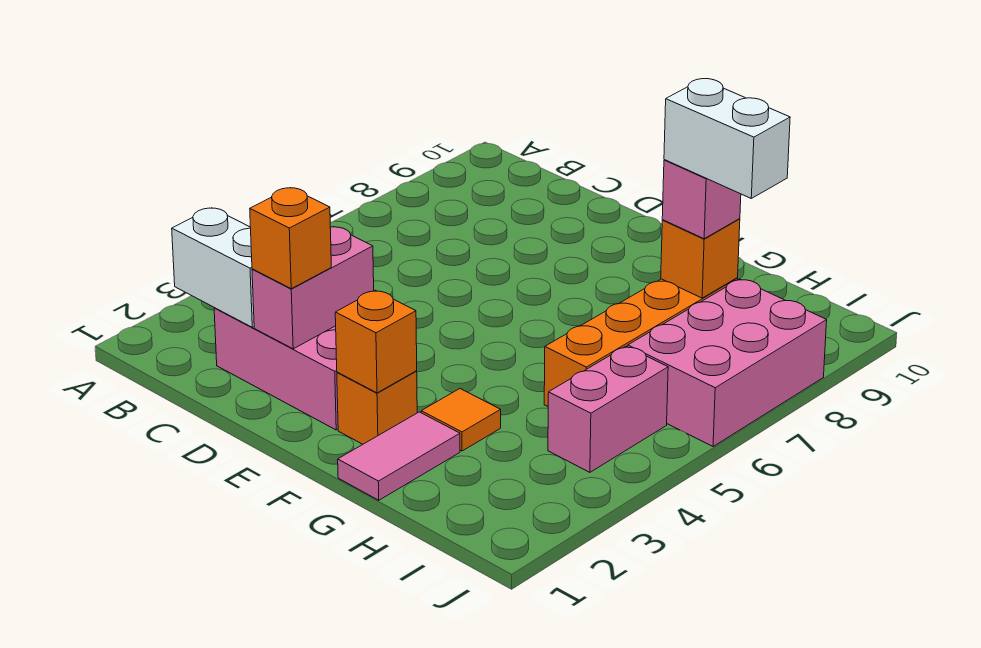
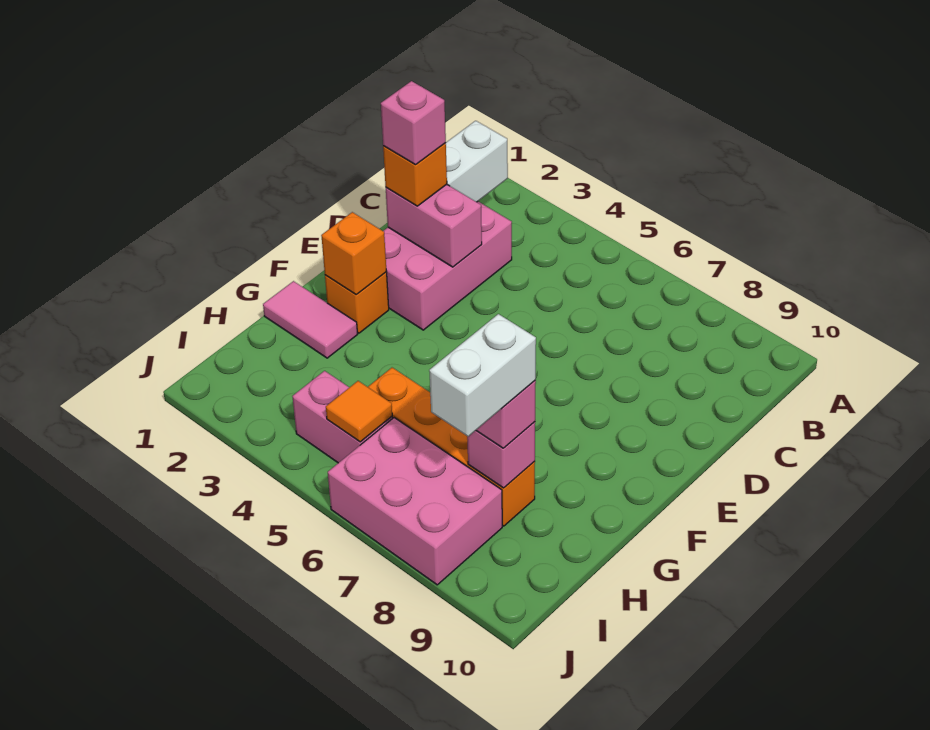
none -> pink brick D2 level 4
orange tile G3 level 1 -> orange tile I5 level 2
orange brick H8 level 2 -> pink brick H8 level 2

